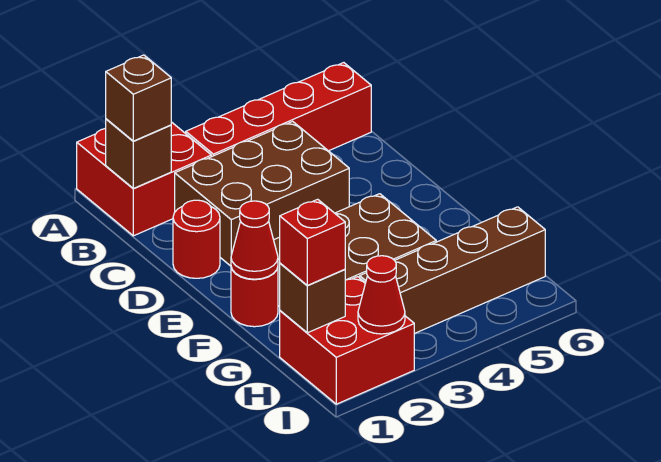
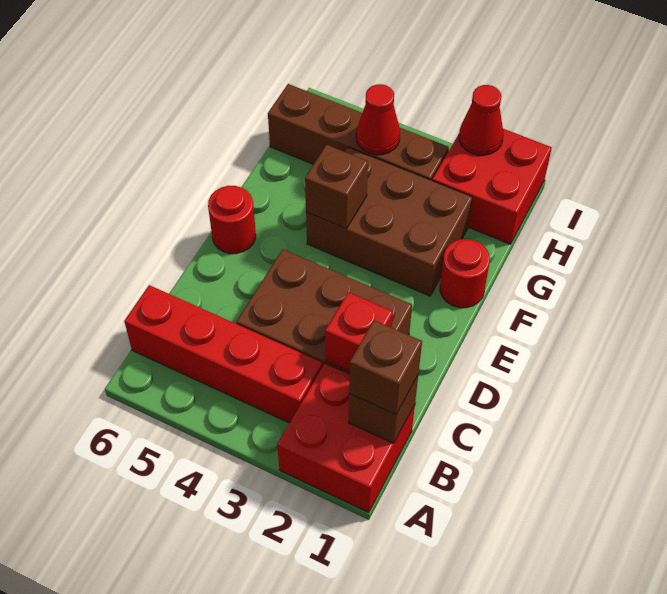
red round brick D1 level 1 -> red round brick E6 level 1
red cone F1 level 2 -> red cone H4 level 2
brown brick H1 level 2 -> brown brick F4 level 2
red brick H1 level 3 -> red brick C2 level 2

